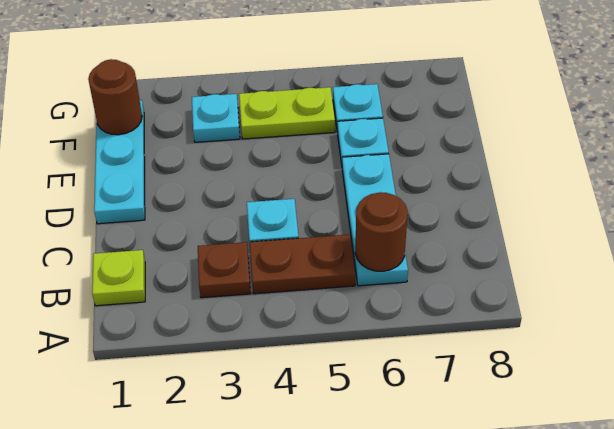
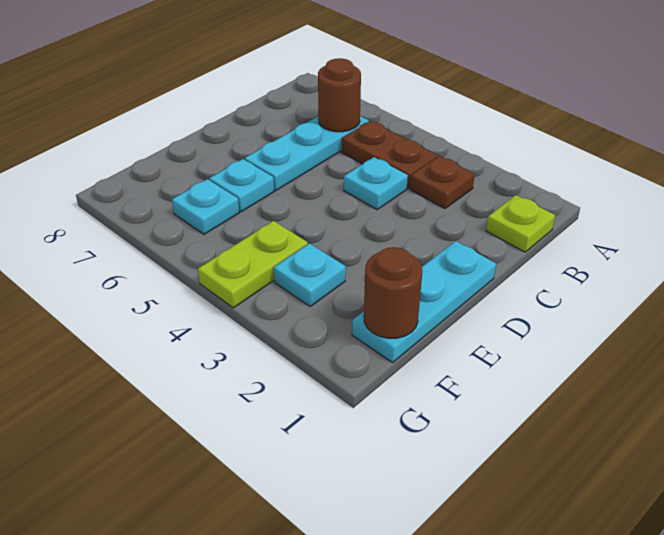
lime plate F4:F5 level 1 -> lime plate F4:G4 level 1

